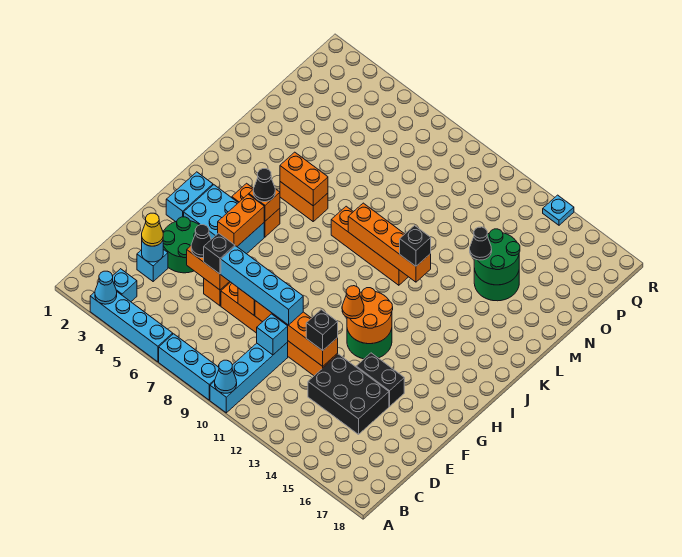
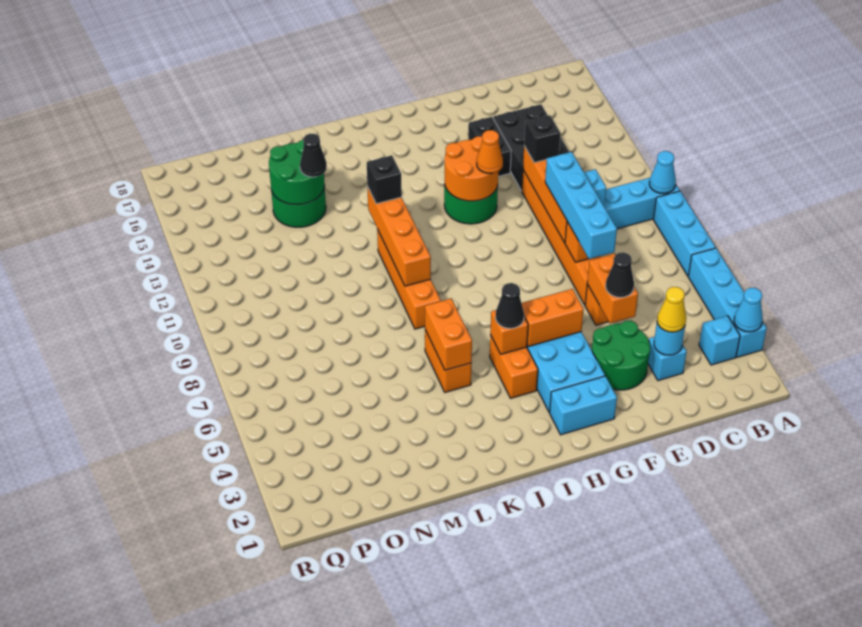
black brick E6 level 3 -> none
cyan plate R14 level 1 -> none

